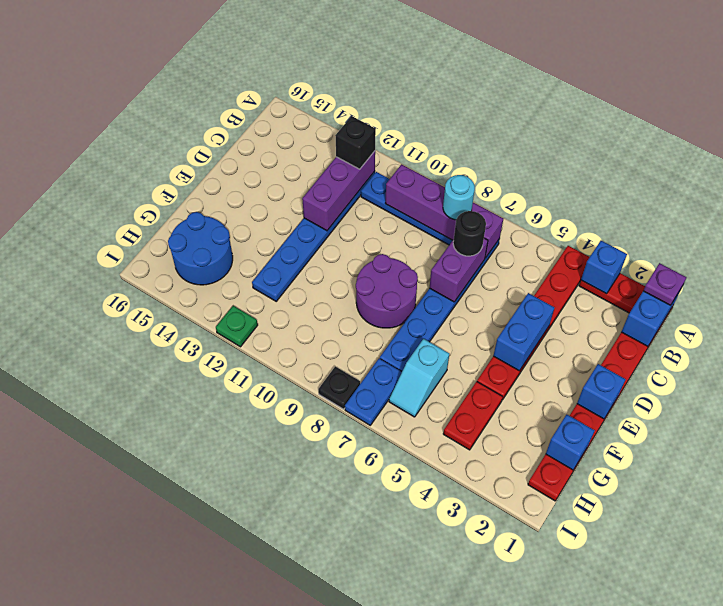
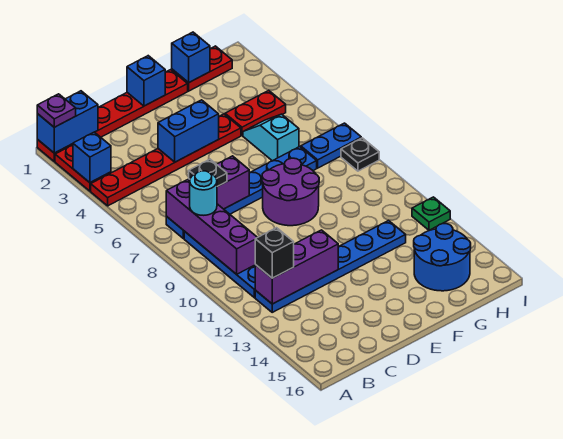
black round brick C7 level 3 -> black plate C7 level 3
cyan slope G6:H6 level 1 top G -> cyan slope G5:G6 level 1 top 6

